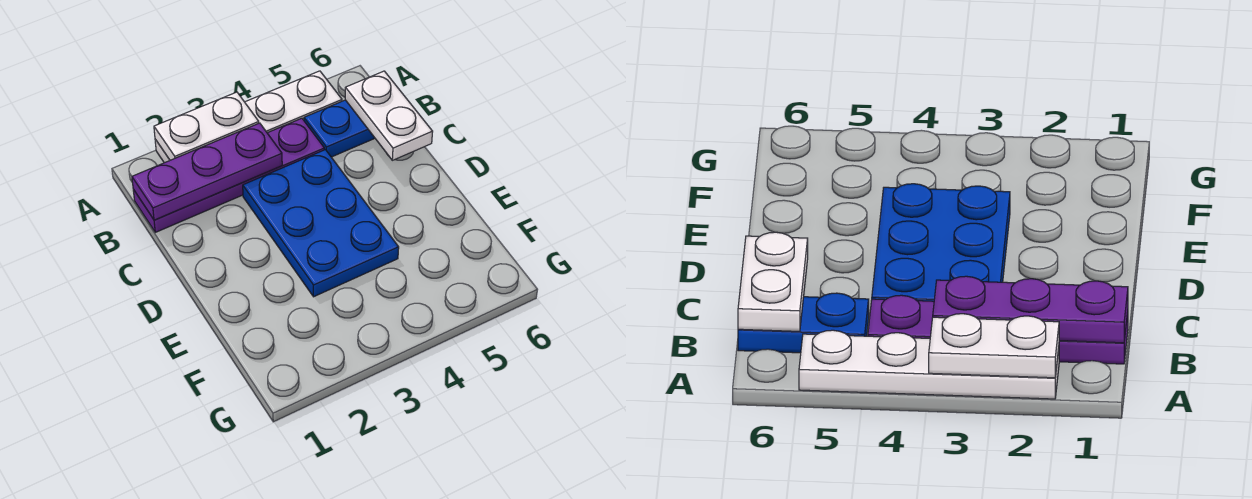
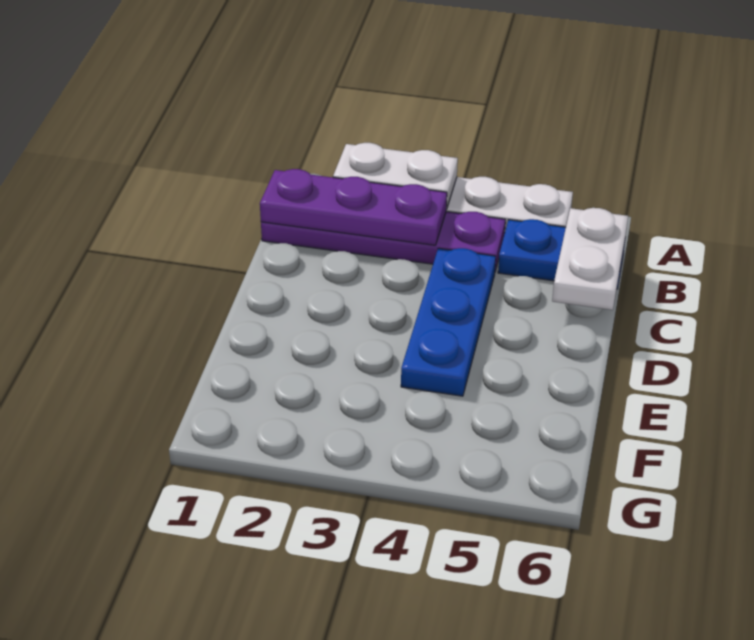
blue plate C3:E4 level 1 -> blue plate C4:E4 level 1

